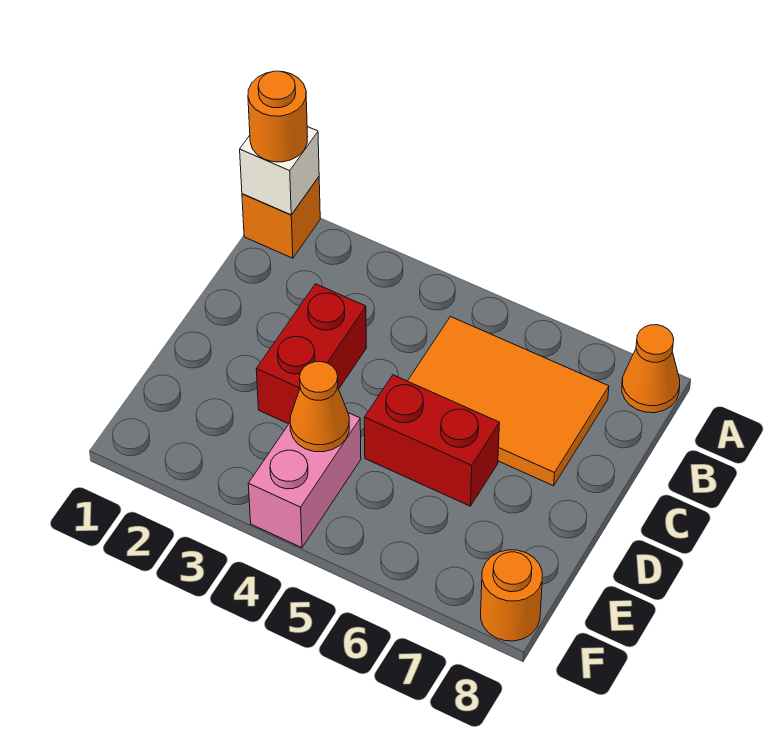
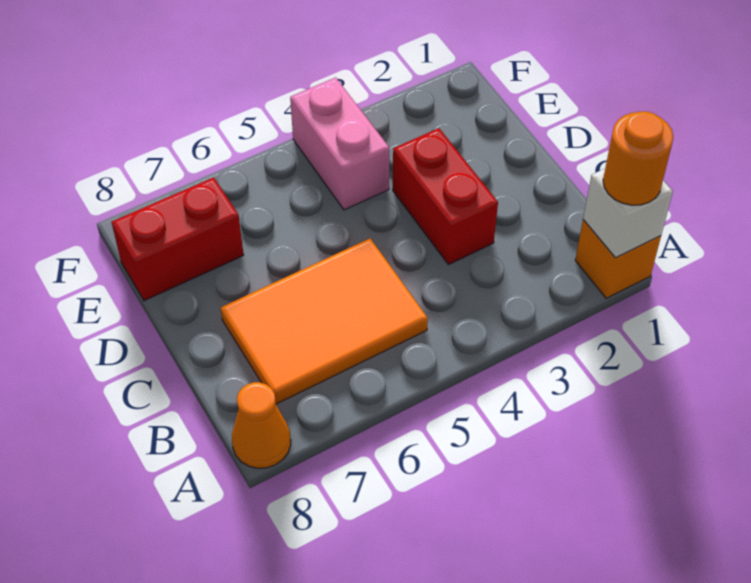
red brick D5:D6 level 1 -> red brick E7:E8 level 1
orange cone E4 level 2 -> none
orange round brick F8 level 1 -> none

